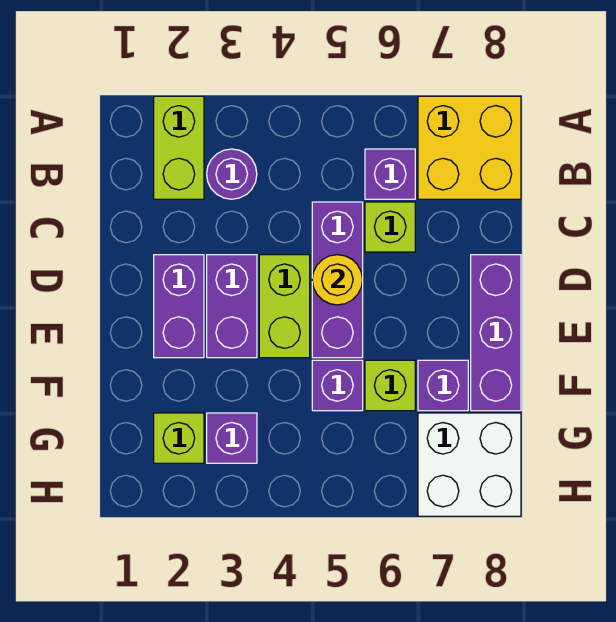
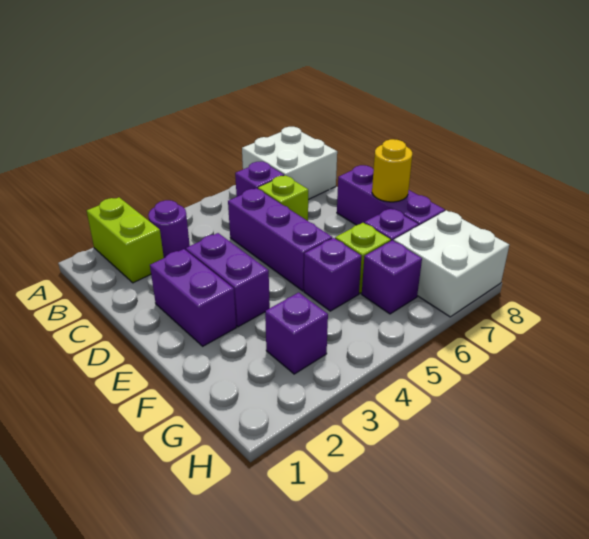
yellow brick A7:B8 level 1 -> white brick A7:B8 level 1
lime brick D4:E4 level 1 -> none
yellow round brick D5 level 2 -> yellow round brick E8 level 2
lime brick G2 level 1 -> none
none -> purple brick G6 level 1

